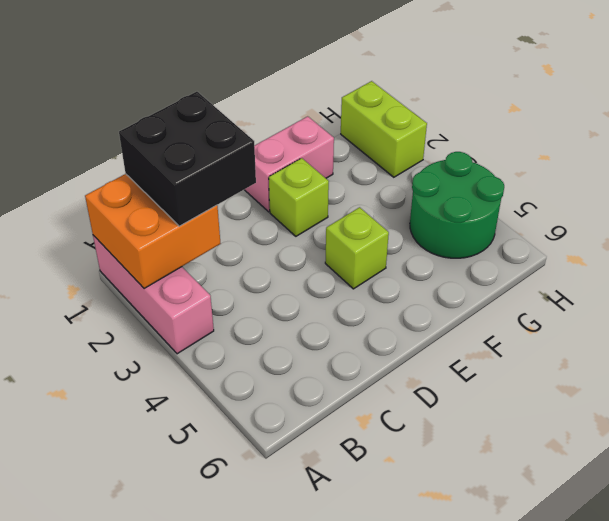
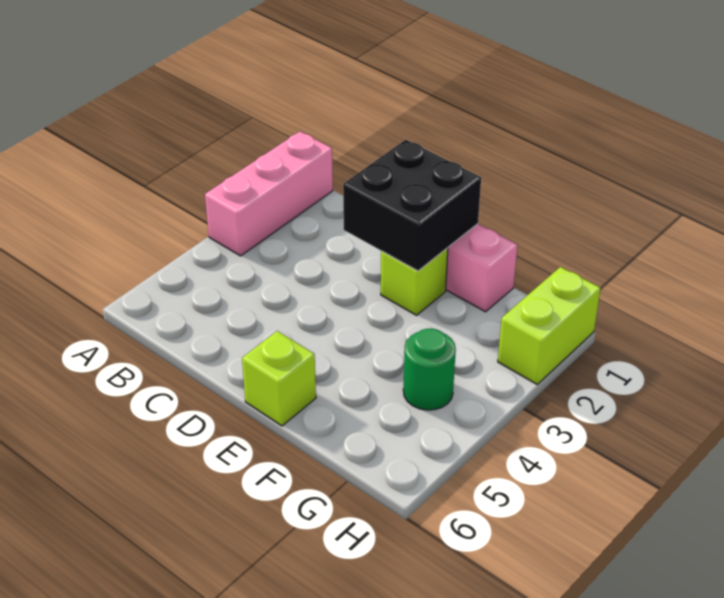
orange brick A1:B2 level 2 -> none
black brick B1:C2 level 3 -> black brick D1:E2 level 2
lime brick E4 level 1 -> lime brick E6 level 1
green round brick G4:H5 level 1 -> green round brick G4 level 1

